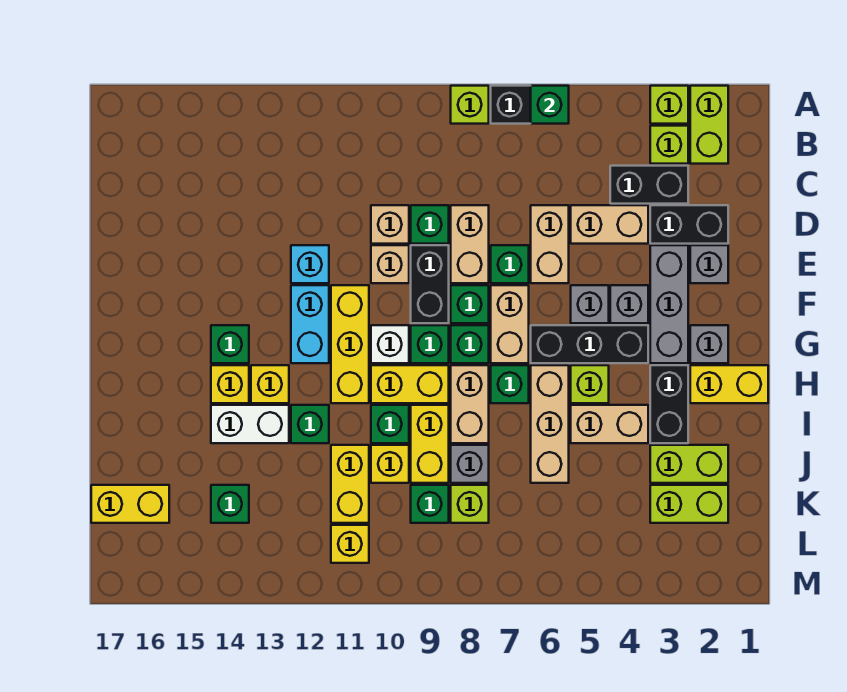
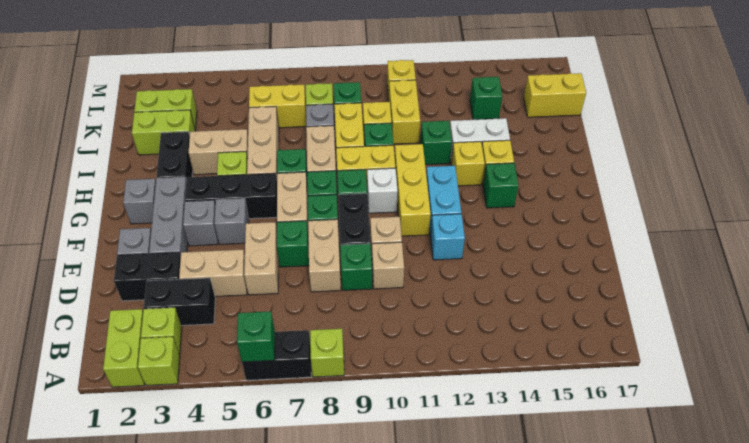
yellow brick H1:H2 level 1 -> yellow brick K6:K7 level 1

